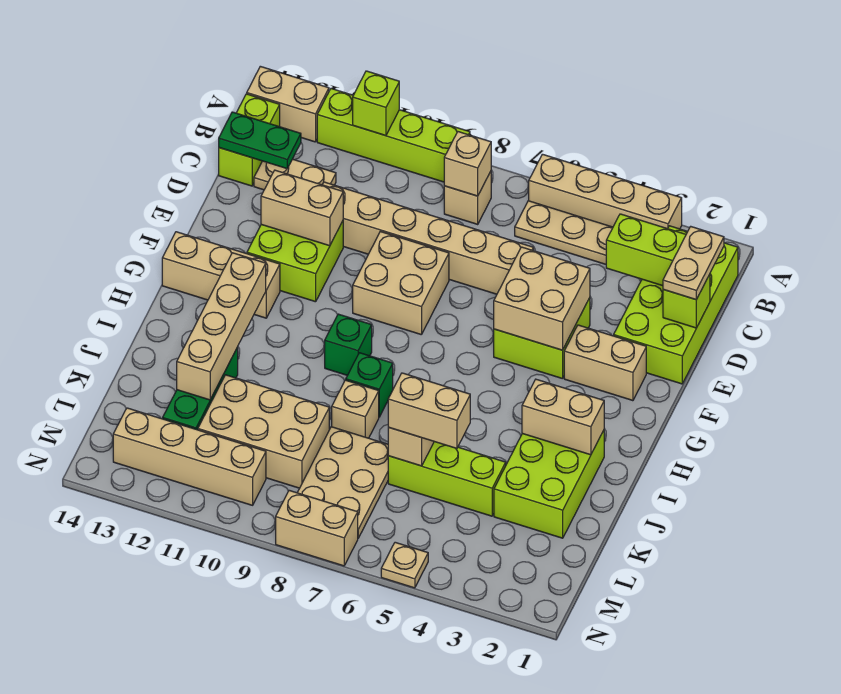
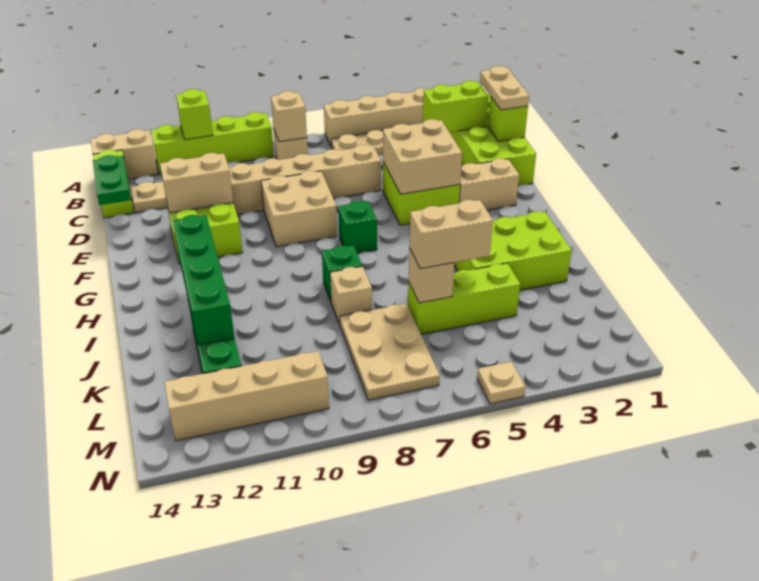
green plate C13:C14 level 2 -> green plate C14:D14 level 2
tan brick G12:G14 level 1 -> none
green brick H9 level 1 -> green brick G7 level 1
tan brick H12:K12 level 2 -> green brick H12:K12 level 2
lime brick I2:K3 level 1 -> lime brick I2:J4 level 1
tan brick I2:I3 level 2 -> none
tan brick K9:L11 level 1 -> none
tan brick N7:N8 level 1 -> none

